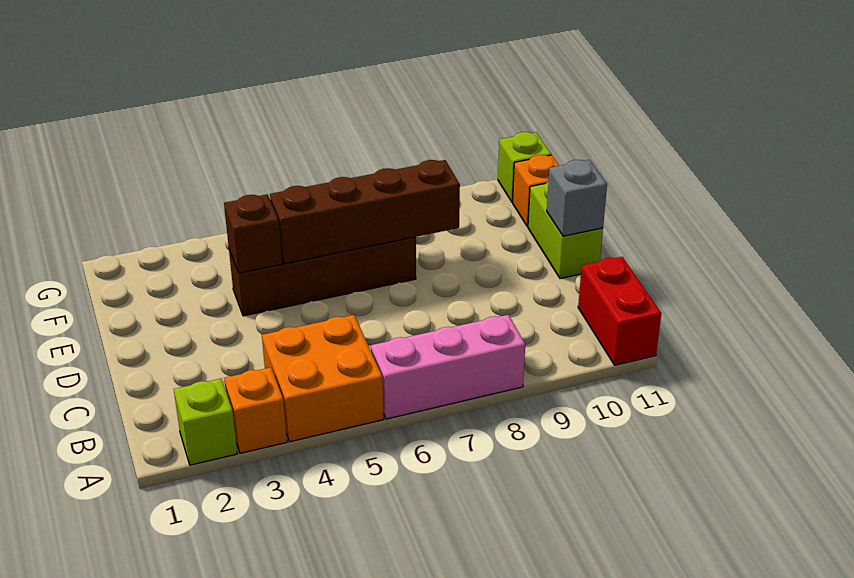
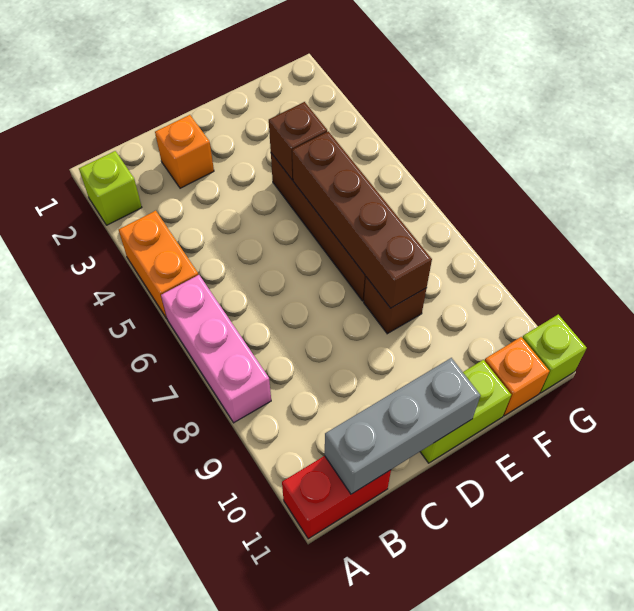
orange brick A3 level 1 -> orange brick C2 level 1
orange brick A4:B5 level 1 -> orange brick A4:A5 level 1
grey brick D11 level 2 -> grey brick B11:D11 level 2
none -> brown brick E8 level 1

